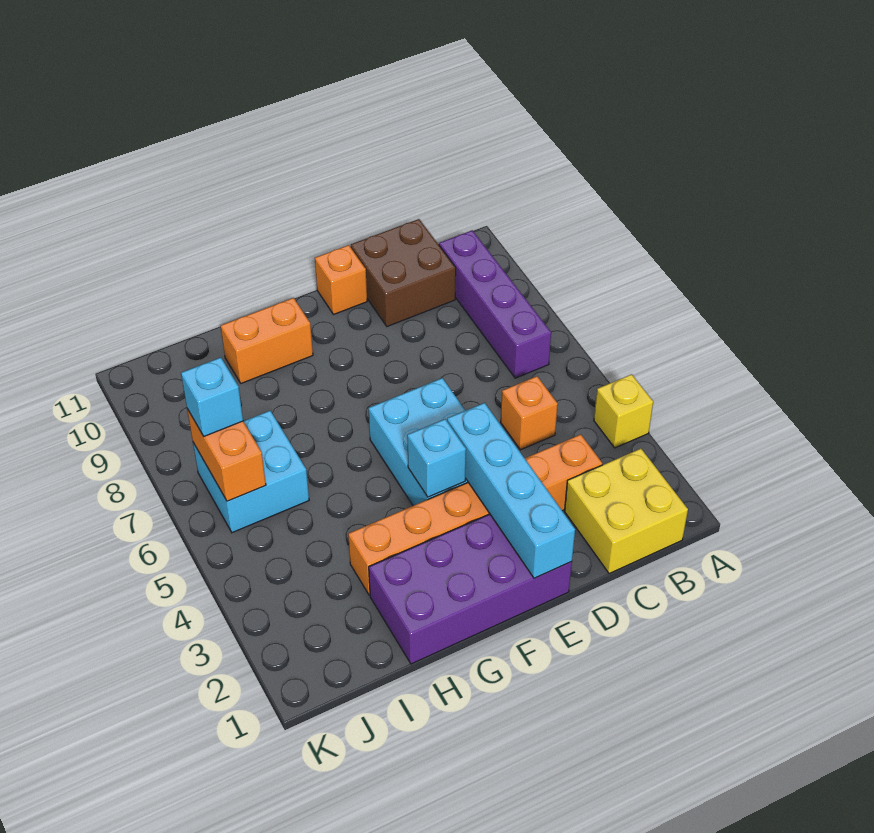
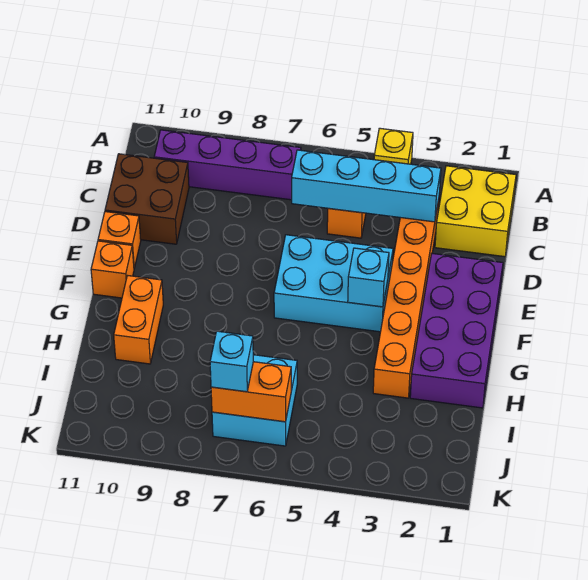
cyan brick E1:E4 level 2 -> cyan brick C3:C6 level 2
none -> orange brick F11 level 1

